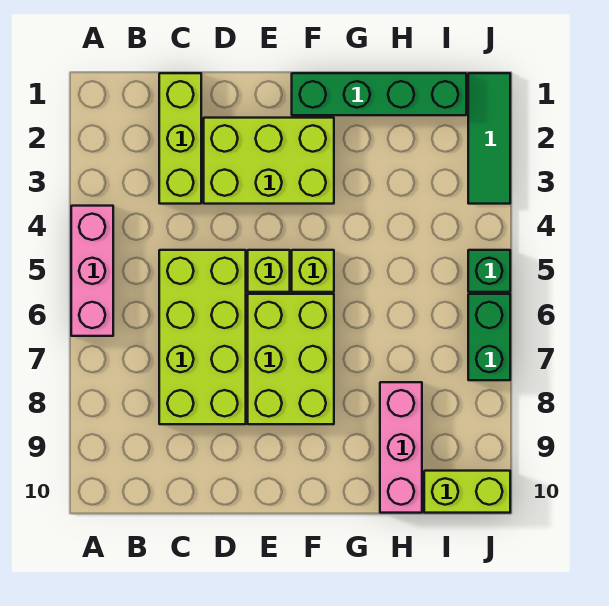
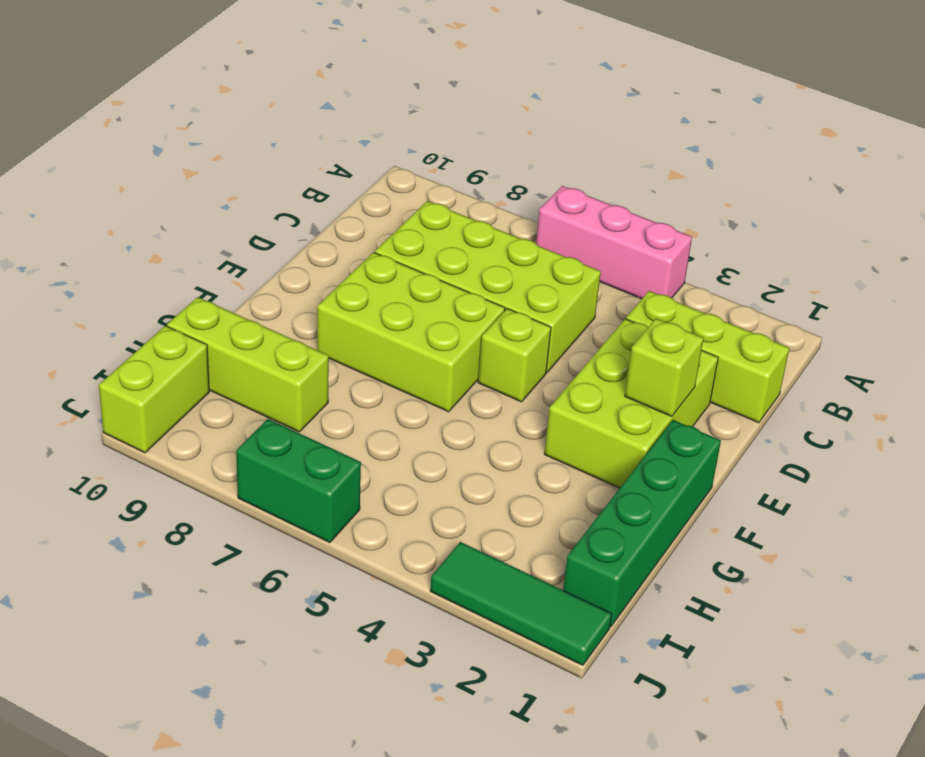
lime brick F5 level 1 -> lime brick E2 level 2
pink brick H8:H10 level 1 -> lime brick H8:H10 level 1
green brick J5 level 1 -> none

